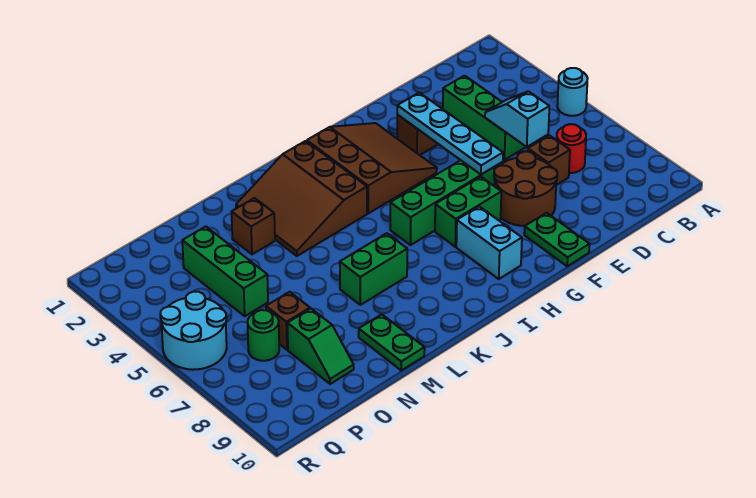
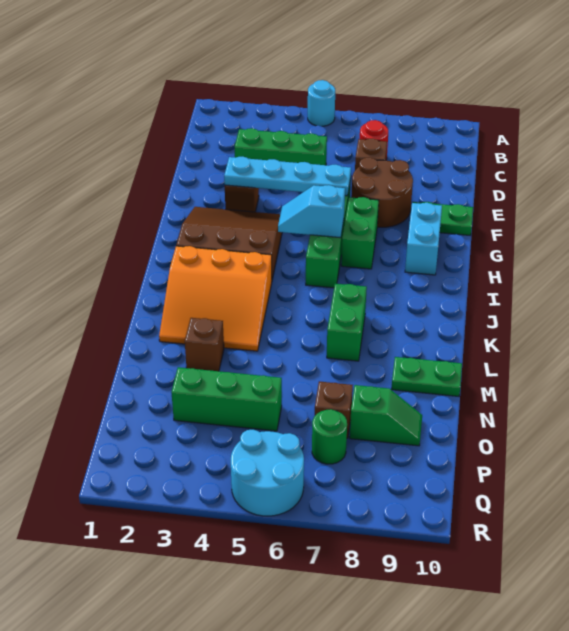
cyan slope D5:D6 level 2 top 6 -> cyan slope H5:H6 level 2 top 6
cyan brick H8:H9 level 1 -> cyan brick G9:H9 level 1
brown slope J2:L4 level 1 top J -> orange slope J2:L4 level 1 top J

